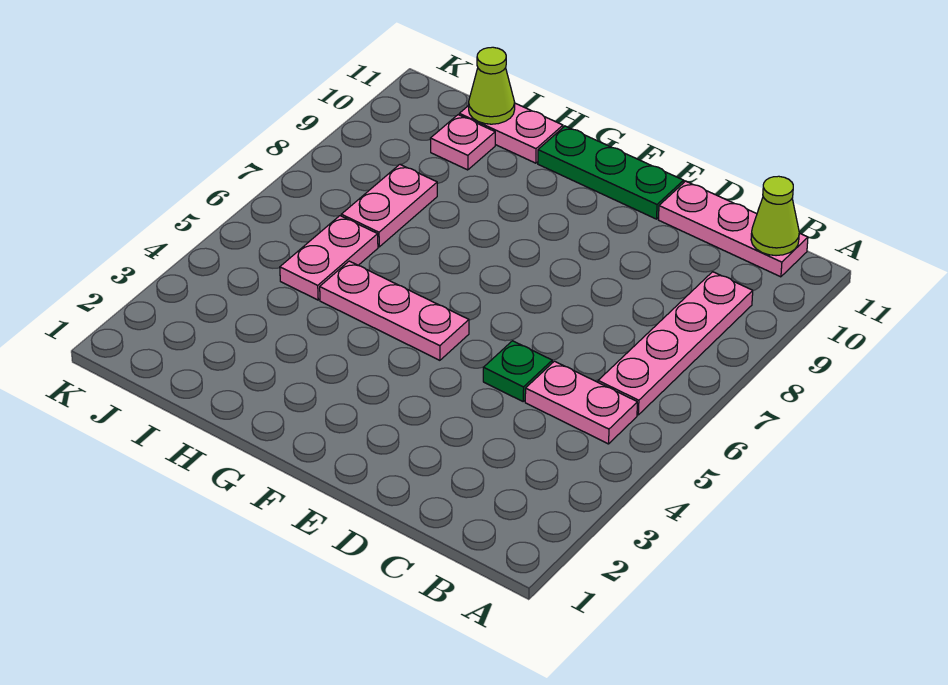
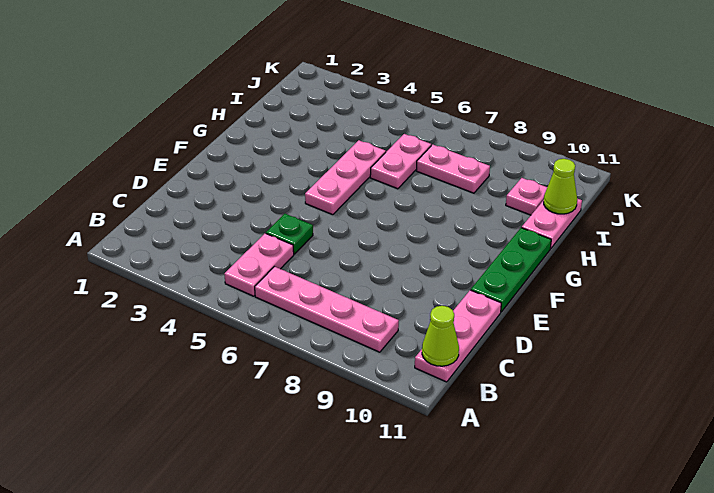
pink plate I5:I6 level 1 -> pink plate H6:I6 level 1

